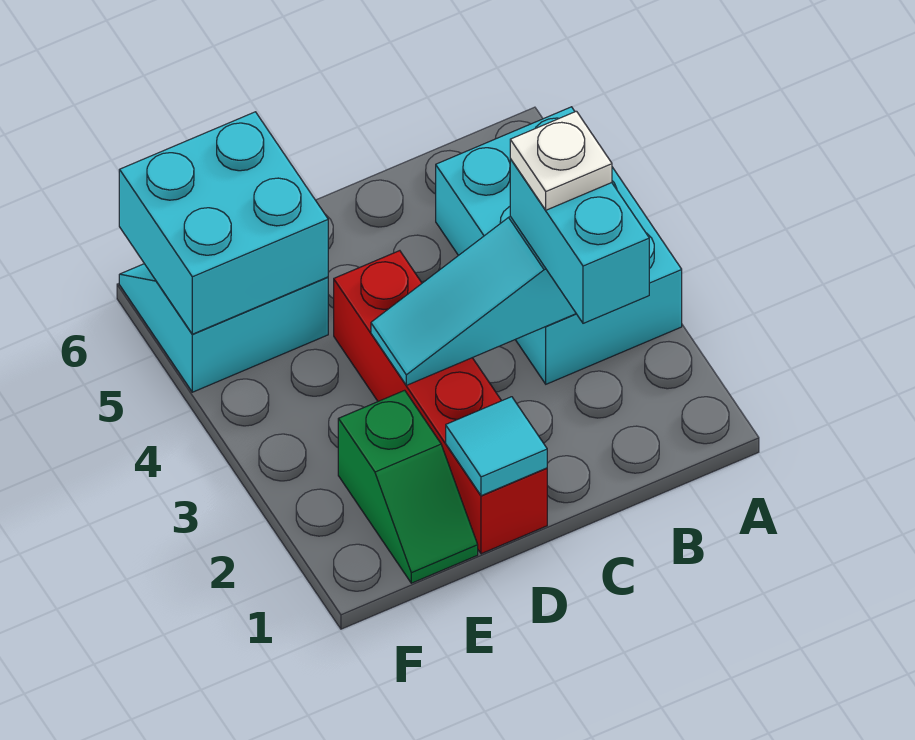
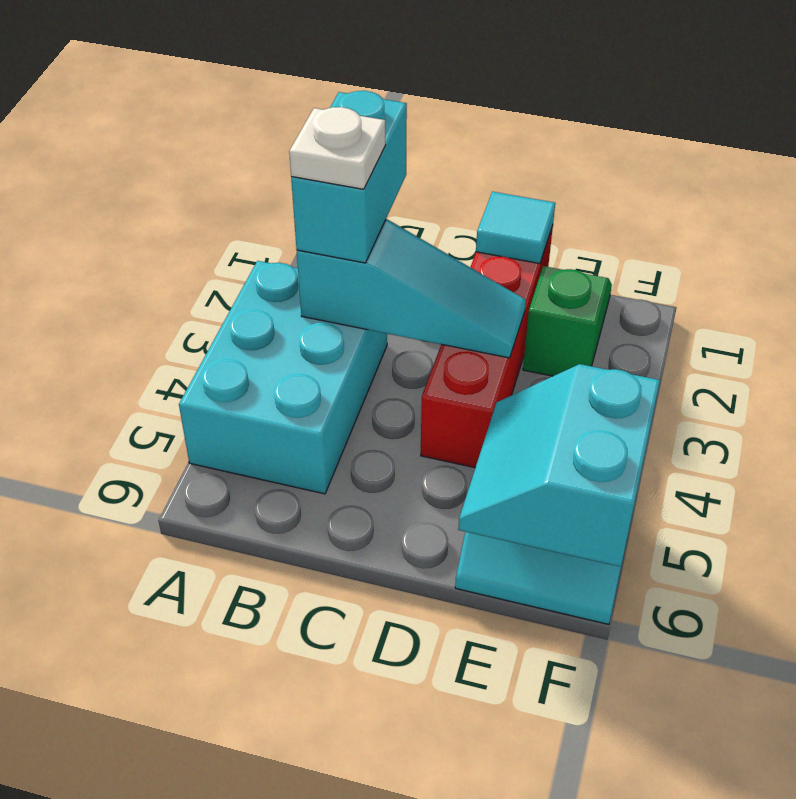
cyan brick E5:F6 level 2 -> cyan slope E5:F6 level 2 top F

